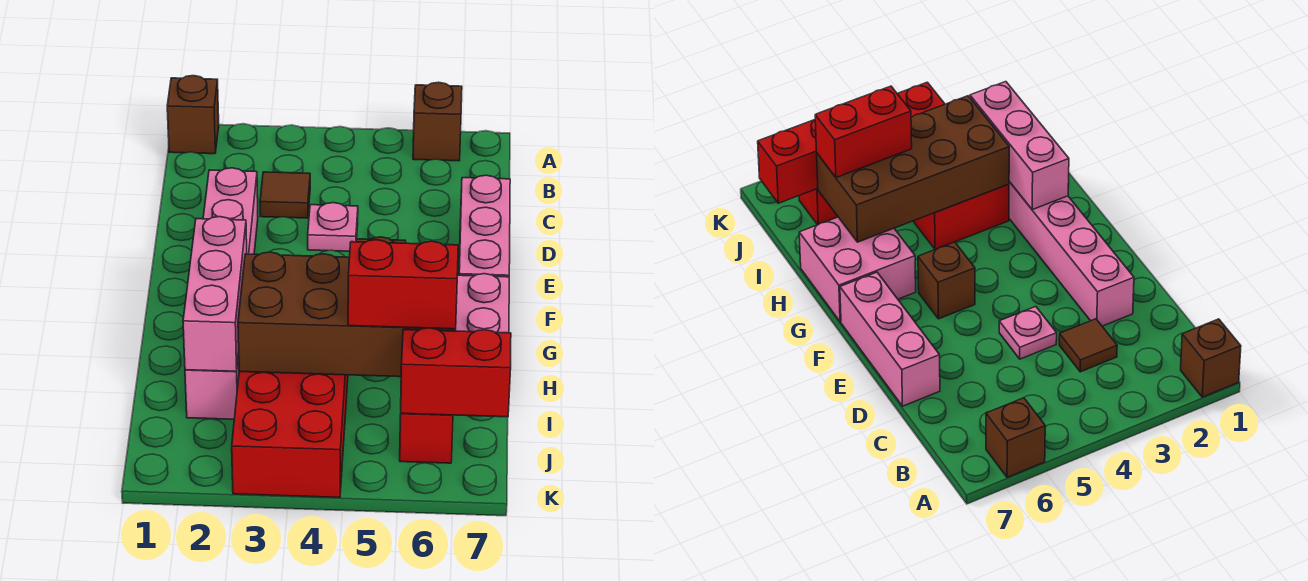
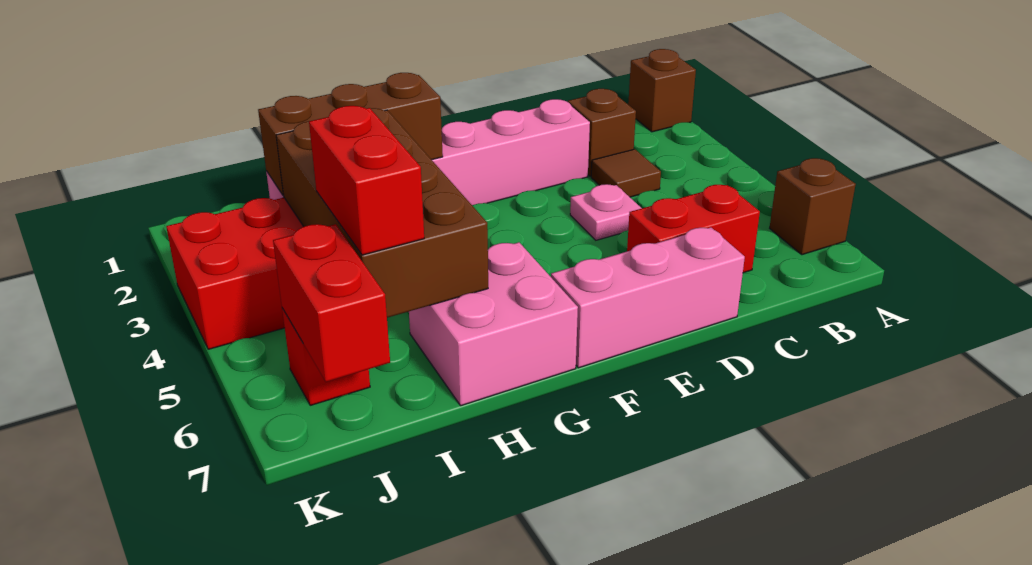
none -> red brick C6:D6 level 1
brown brick F5 level 1 -> brown brick C2 level 1
pink brick G2:I2 level 2 -> brown brick G2:I2 level 2

